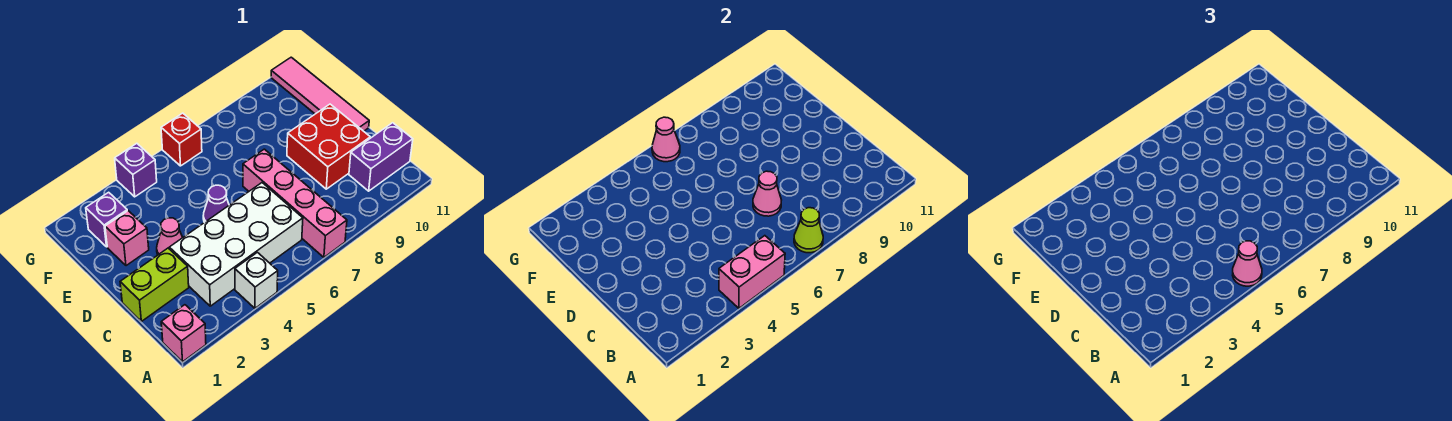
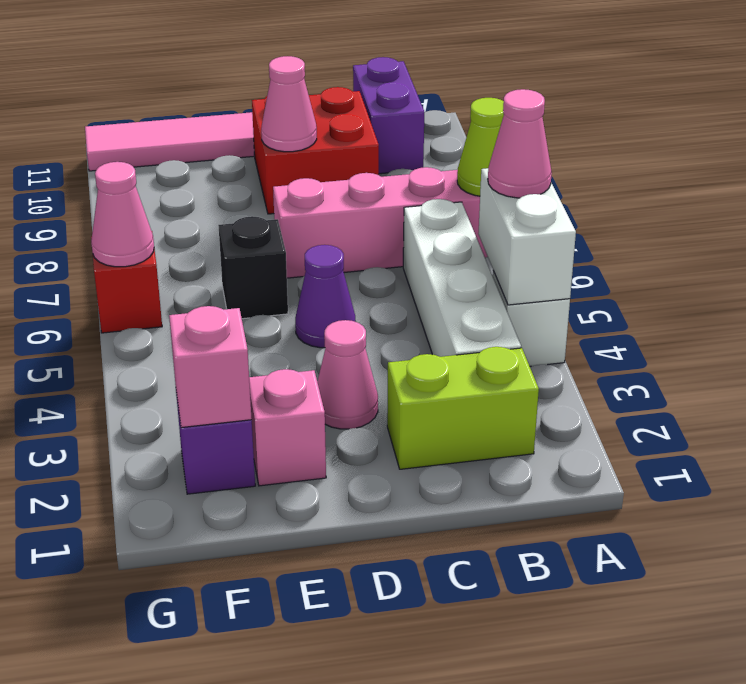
pink brick A1 level 1 -> pink brick F2 level 2
pink brick A4:A5 level 2 -> white brick A4:A5 level 2
white brick B3:C6 level 1 -> white brick B3:B6 level 1
lime brick C1:C2 level 1 -> lime brick B2:C2 level 1
pink cone C7 level 2 -> pink cone D9 level 2
none -> black brick E6 level 1
purple brick G4 level 1 -> none

